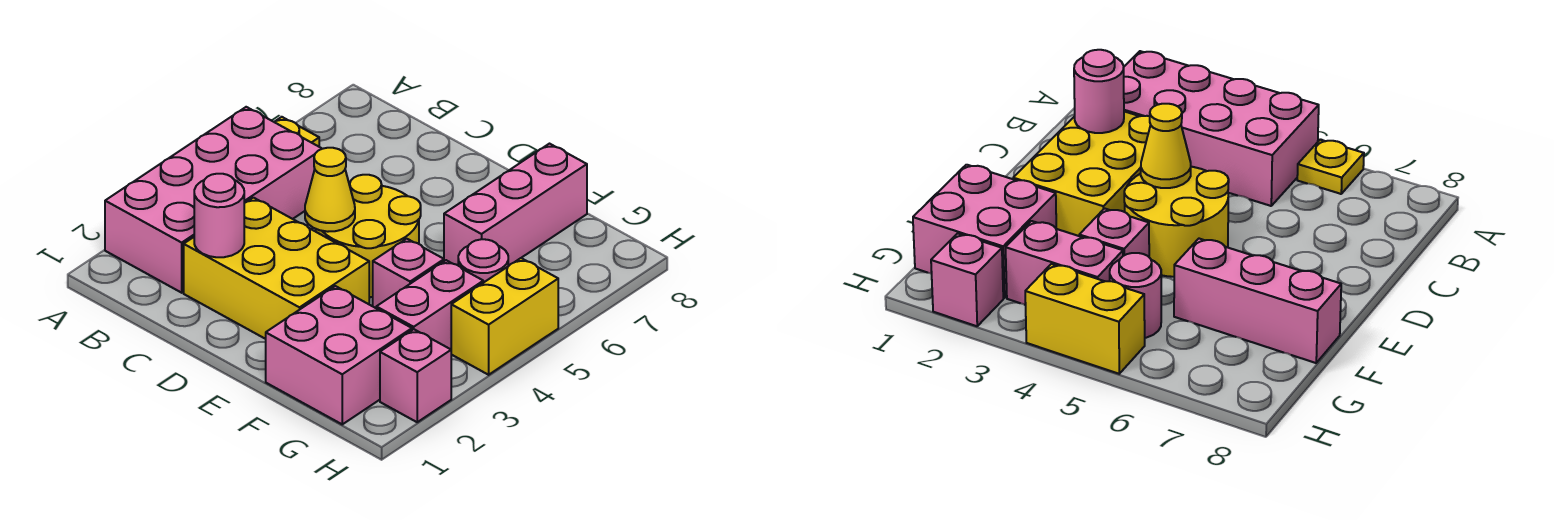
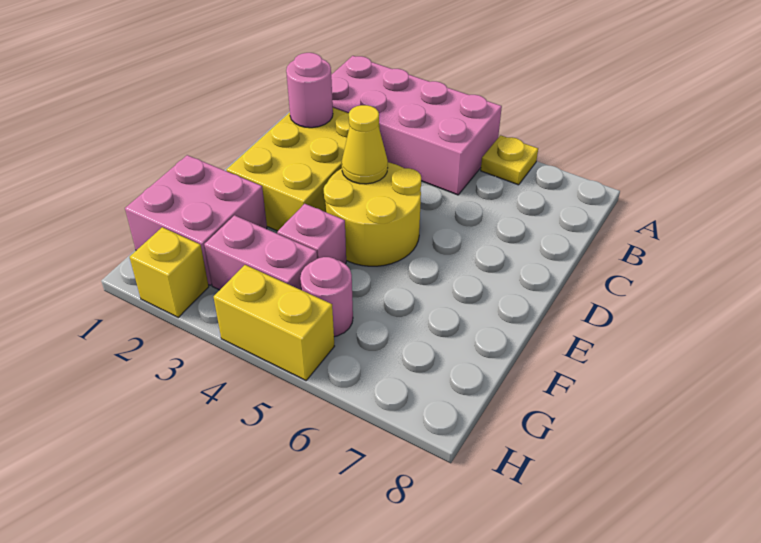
pink brick F6:F8 level 1 -> none
pink brick H2 level 1 -> yellow brick H2 level 1

